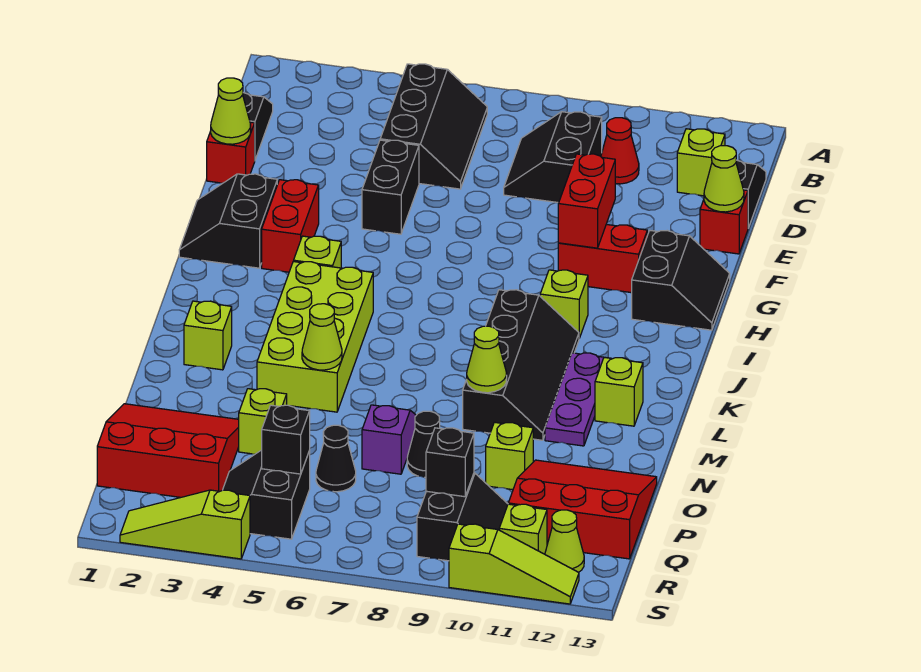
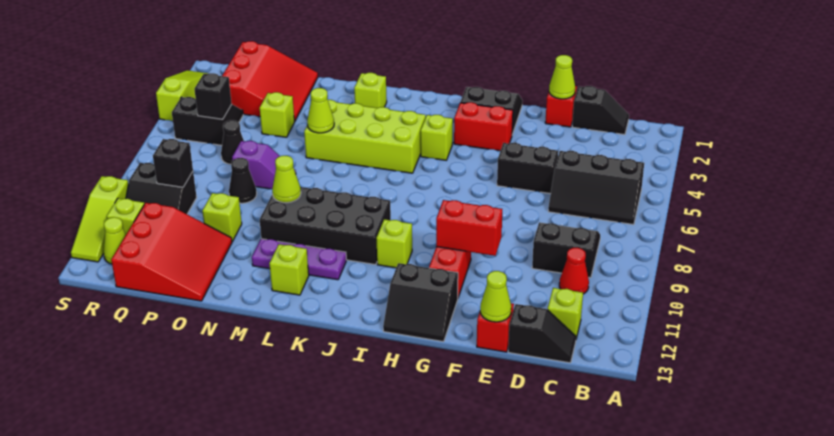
black slope J9:M10 level 1 top 9 -> black brick J9:M10 level 1

